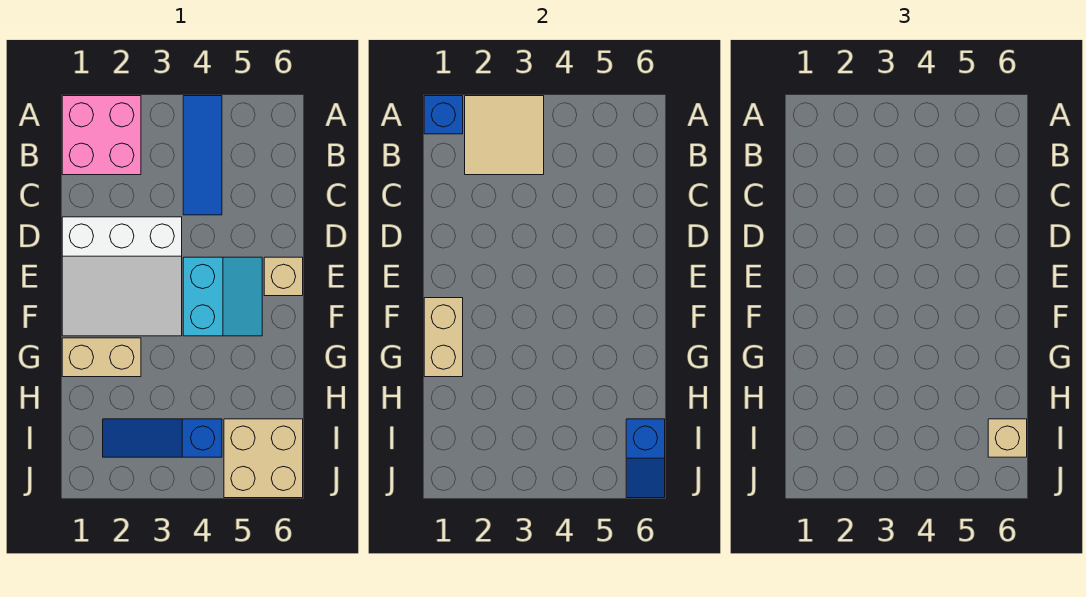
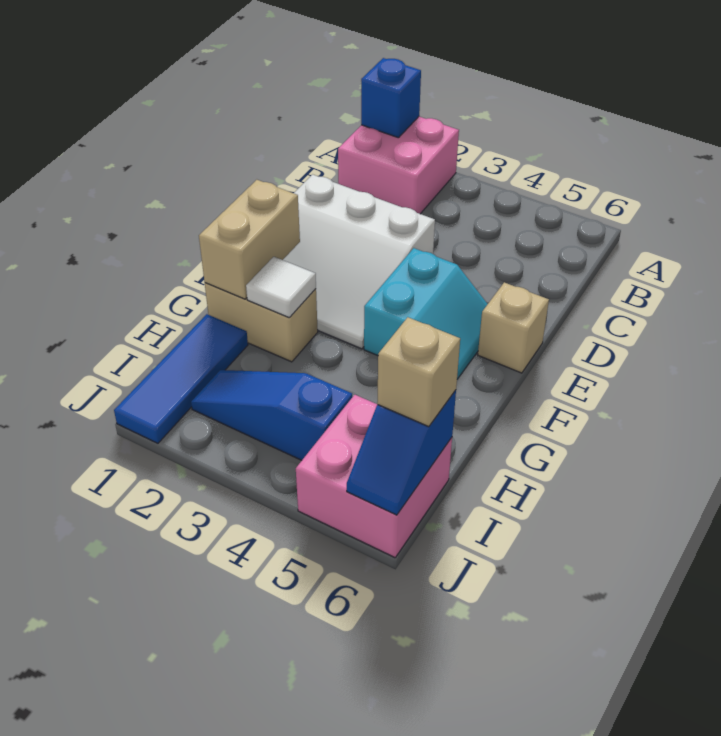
tan tile A2:B3 level 2 -> none
blue tile A4:C4 level 1 -> blue tile H1:J1 level 1
none -> white tile G2 level 2
tan brick I5:J6 level 1 -> pink brick I5:J6 level 1

